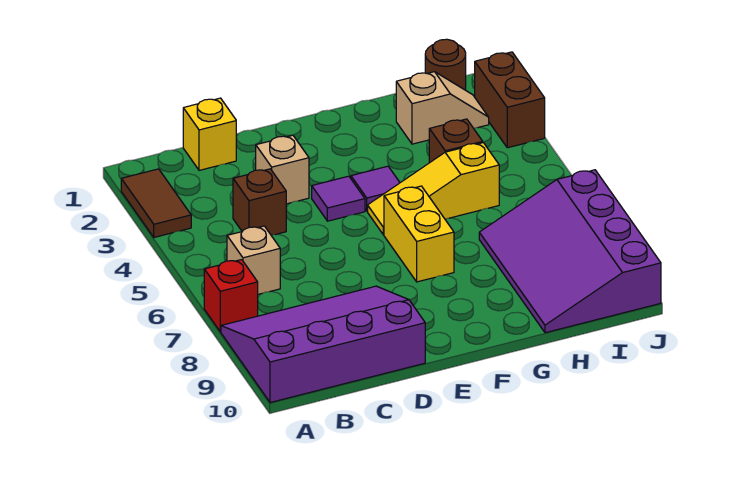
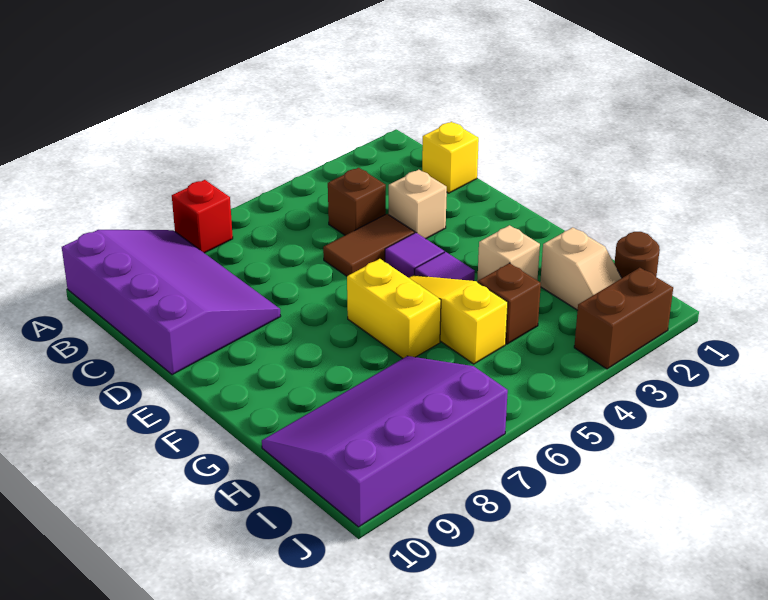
brown tile A2:A3 level 1 -> brown tile D4:D5 level 1
tan brick B6 level 1 -> tan brick G3 level 1
yellow brick F6:F7 level 1 -> yellow brick F6:G6 level 1

